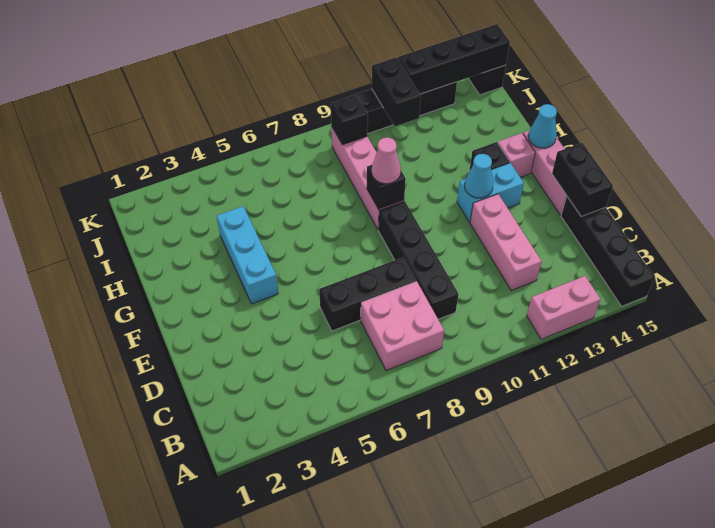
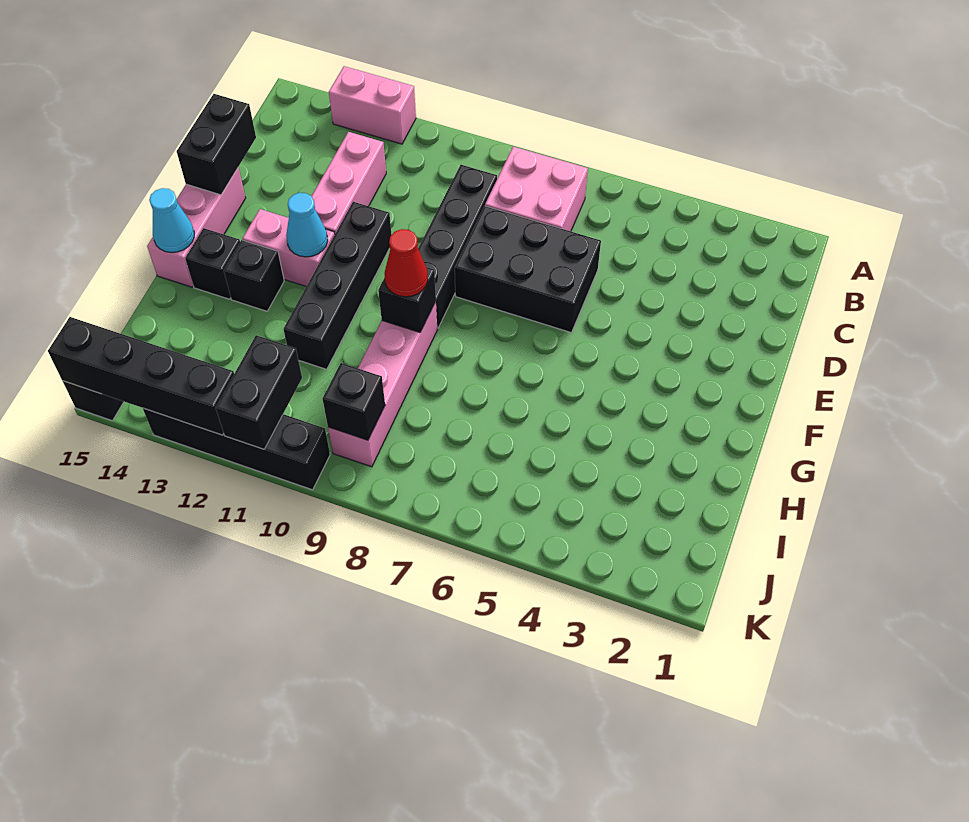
black brick A15:D15 level 1 -> black brick E11:H11 level 1
black brick D6:D8 level 1 -> black brick D6:E8 level 1
cyan brick F4:H4 level 1 -> none
cyan brick F12:F13 level 1 -> pink brick F12:F13 level 1
pink cone G9 level 3 -> red cone G9 level 3
pink brick G14 level 1 -> black brick G14 level 1

